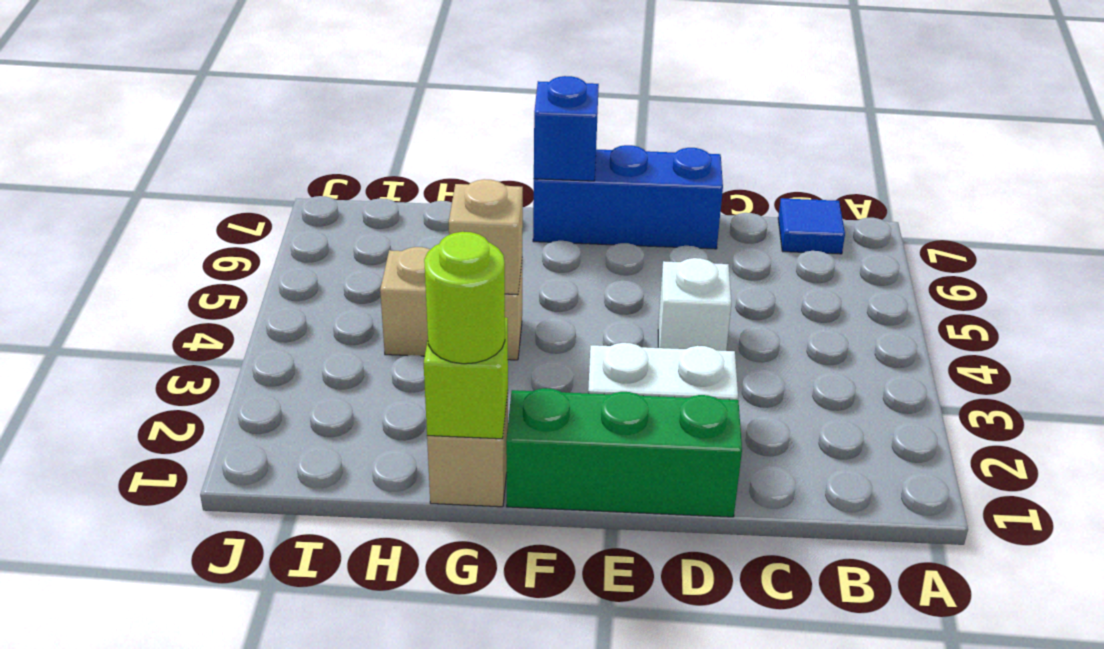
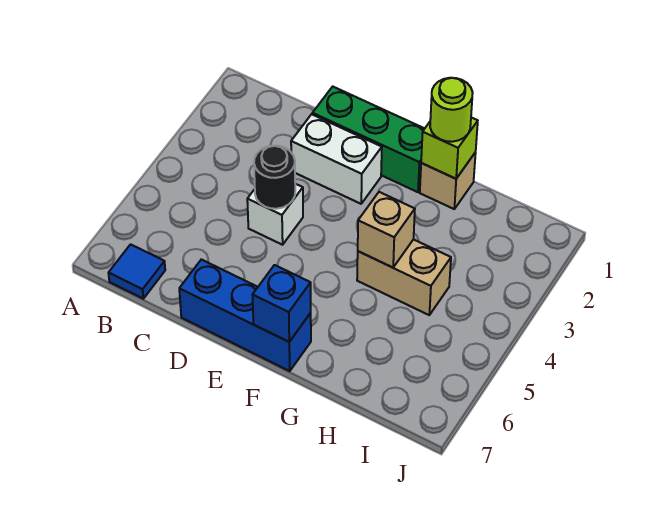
none -> black round brick D4 level 2

